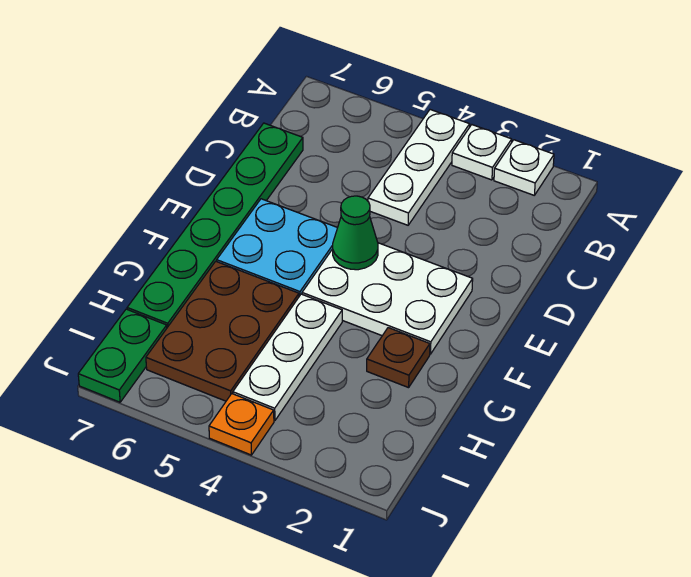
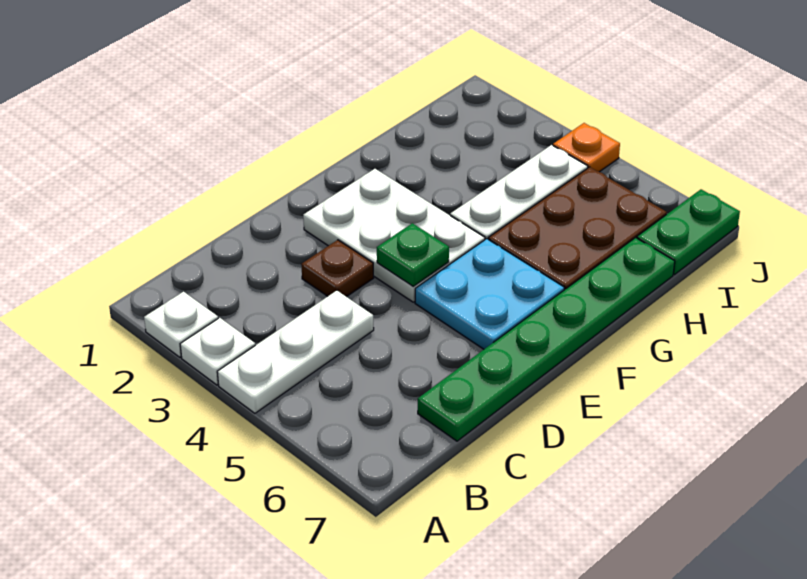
green cone E4 level 2 -> green plate E4 level 2
brown plate G2 level 1 -> brown plate D3 level 1

